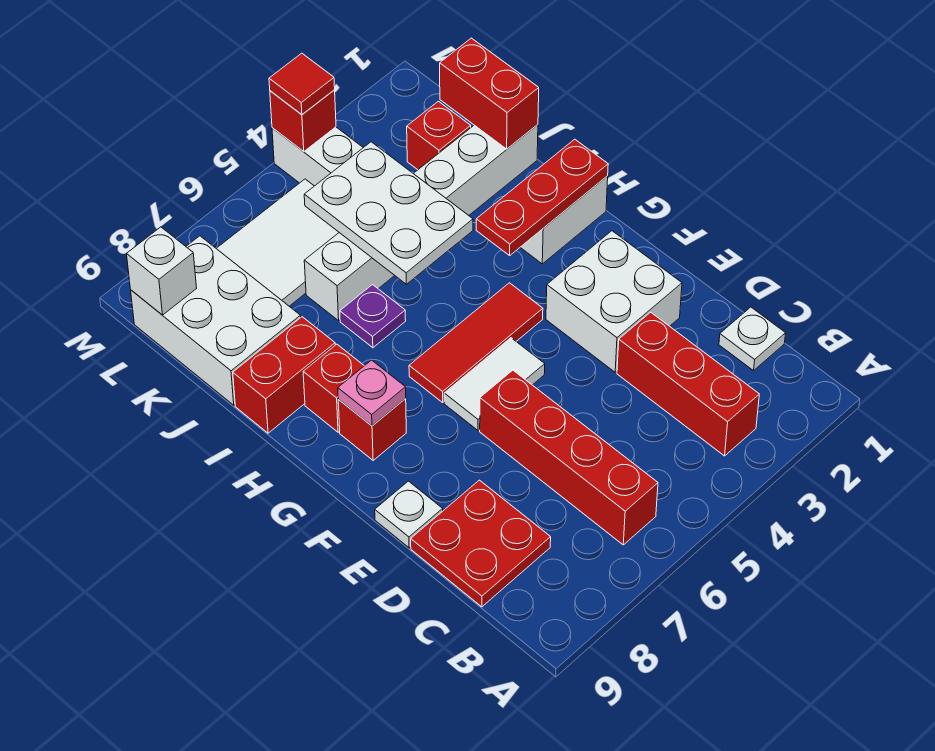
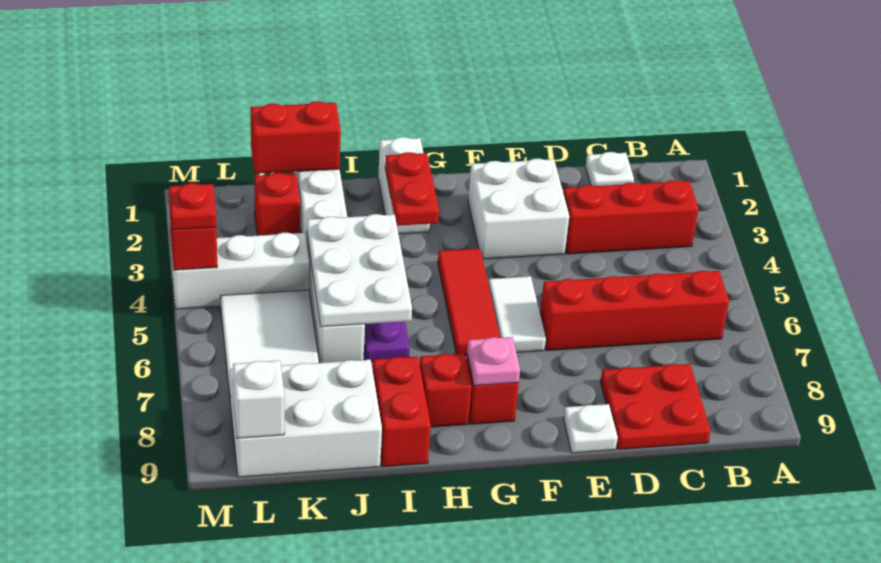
red plate H1:H3 level 2 -> red plate H2:H3 level 2
white plate I4:K5 level 2 -> white plate I4:J6 level 2
red tile M4 level 3 -> red plate M4 level 3

